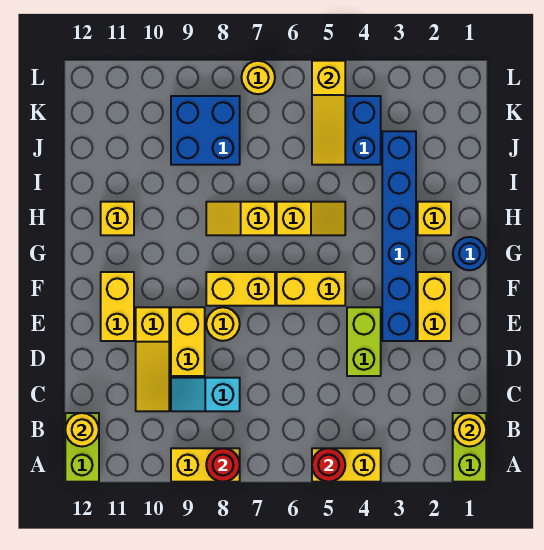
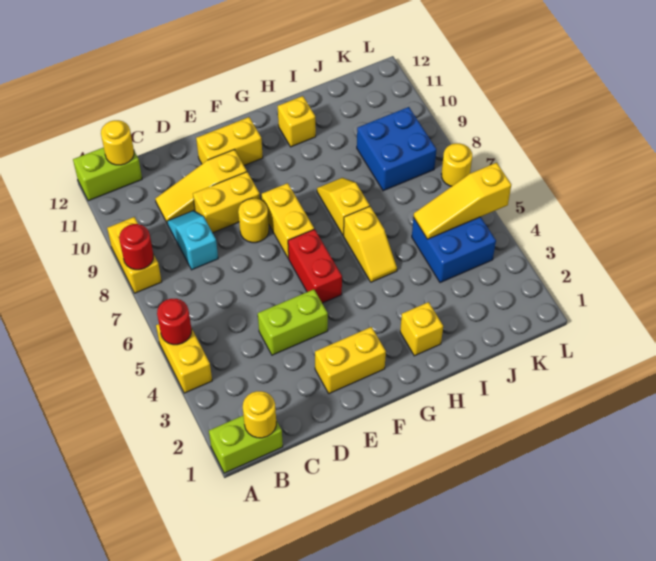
blue brick E3:J3 level 1 -> none
yellow brick F5:F6 level 1 -> red brick F5:F6 level 1
blue round brick G1 level 1 -> none

